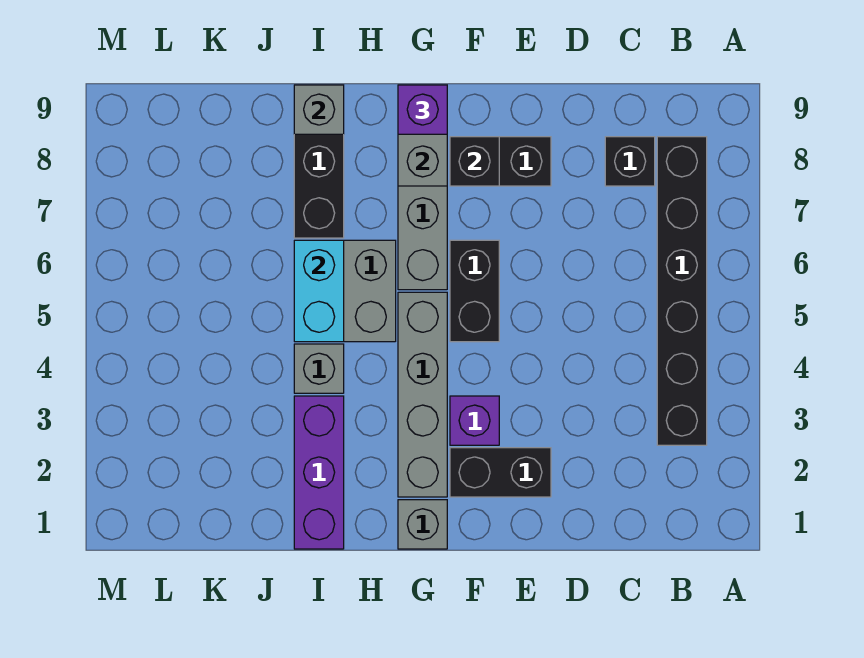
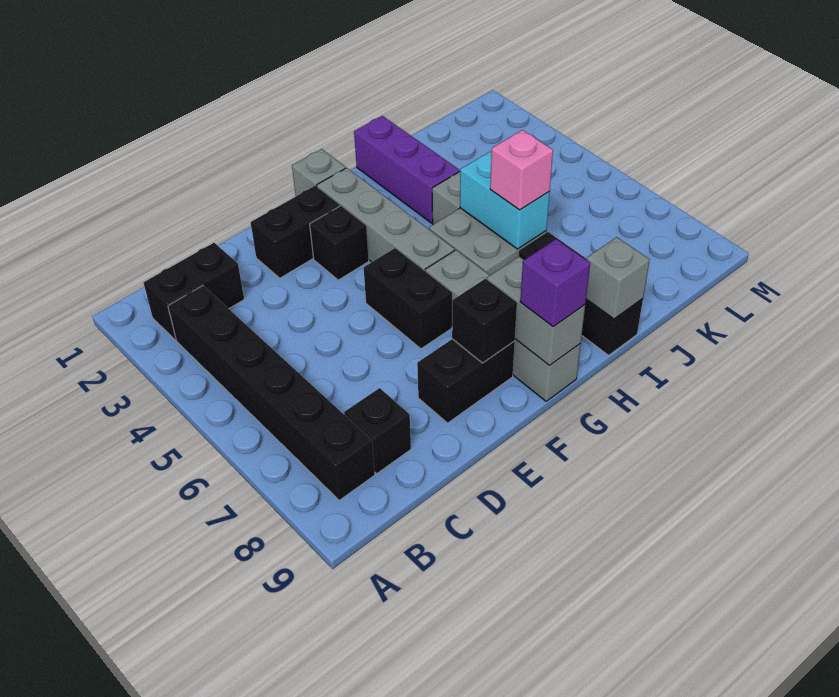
none -> black brick B2:C2 level 1
purple brick F3 level 1 -> black brick F3 level 1
none -> pink brick I6 level 3

